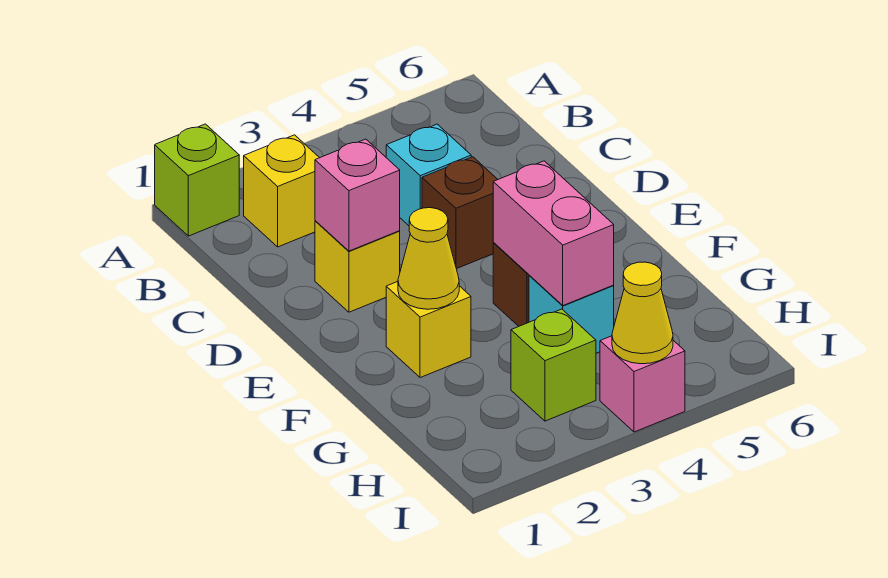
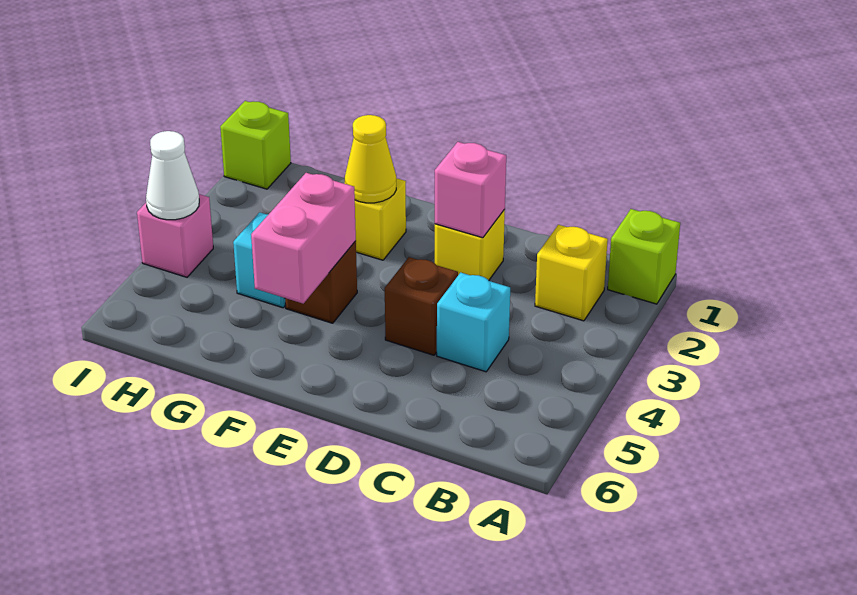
pink brick F4:G4 level 2 -> pink brick F4:F5 level 2
lime brick H3 level 1 -> lime brick I1 level 1
yellow cone I4 level 2 -> white cone I4 level 2

